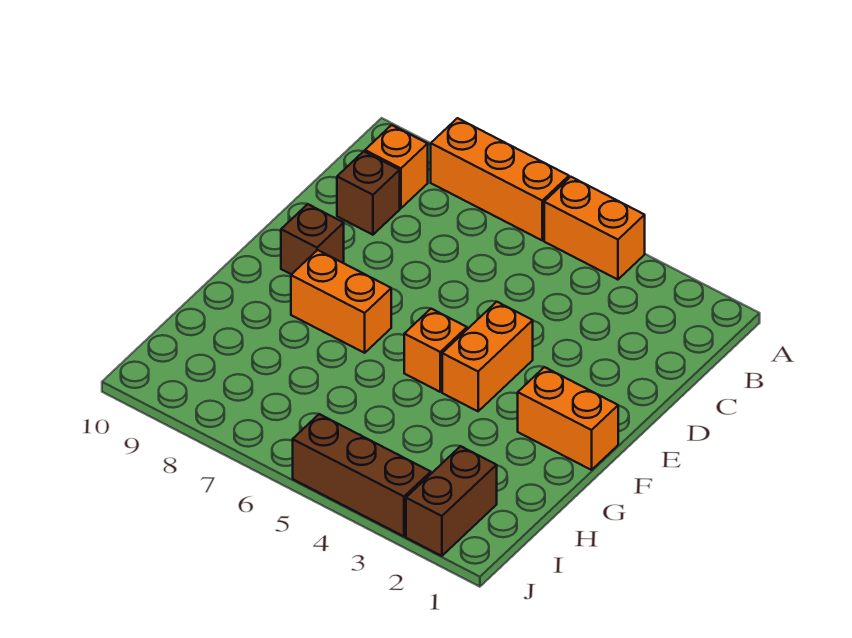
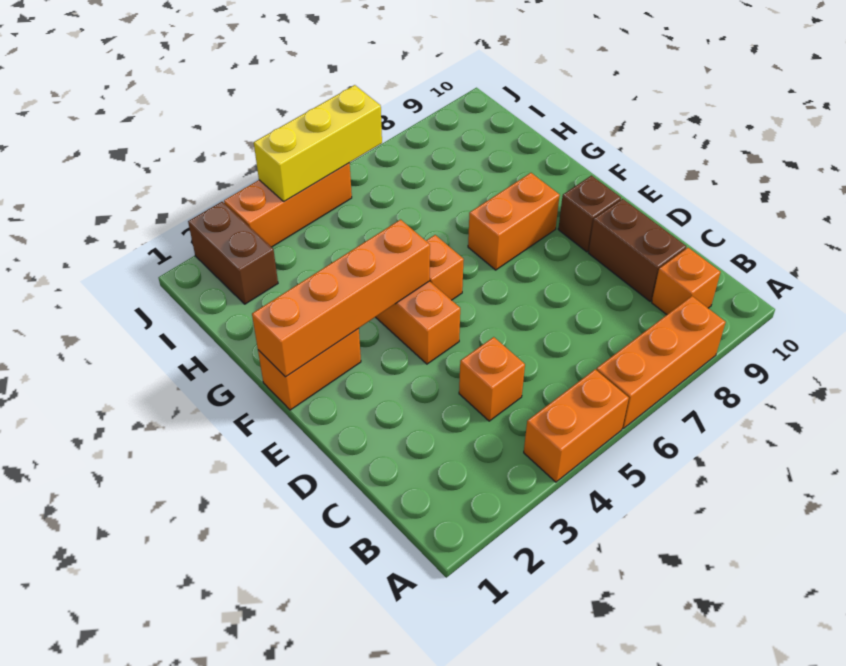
none -> orange brick C4 level 1
brown brick C9 level 1 -> brown brick C9:D9 level 1
none -> orange brick F1:F4 level 2
brown brick J3:J5 level 1 -> orange brick J3:J5 level 1
none -> yellow brick J4:J6 level 2

